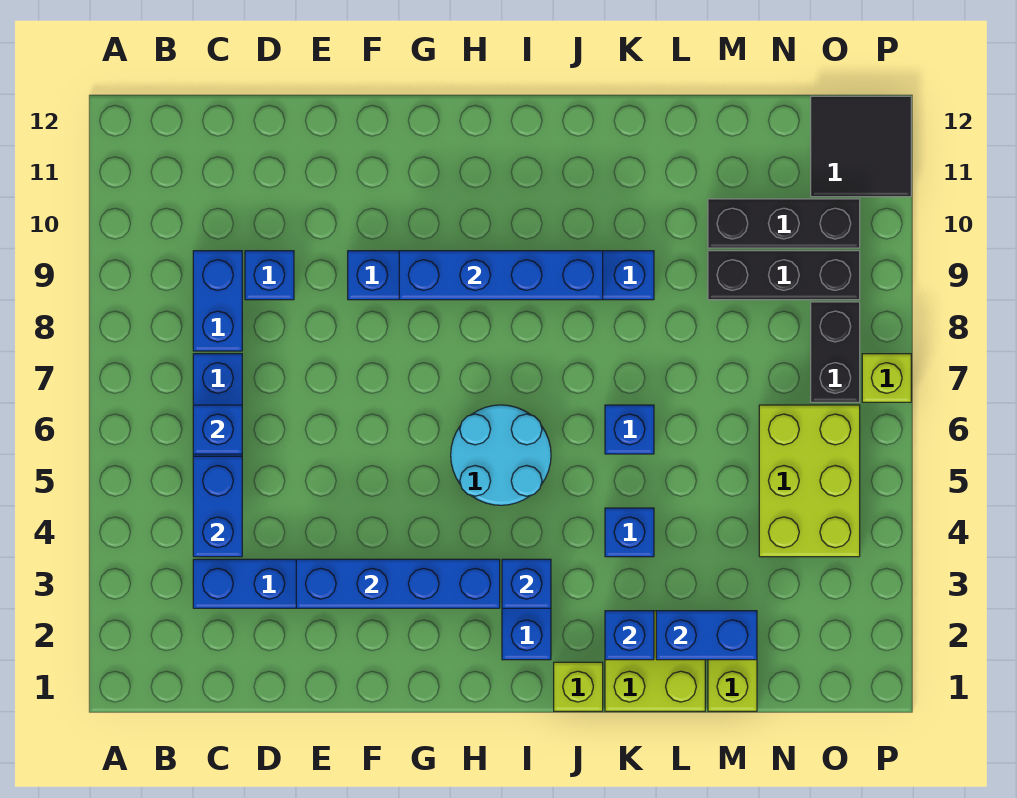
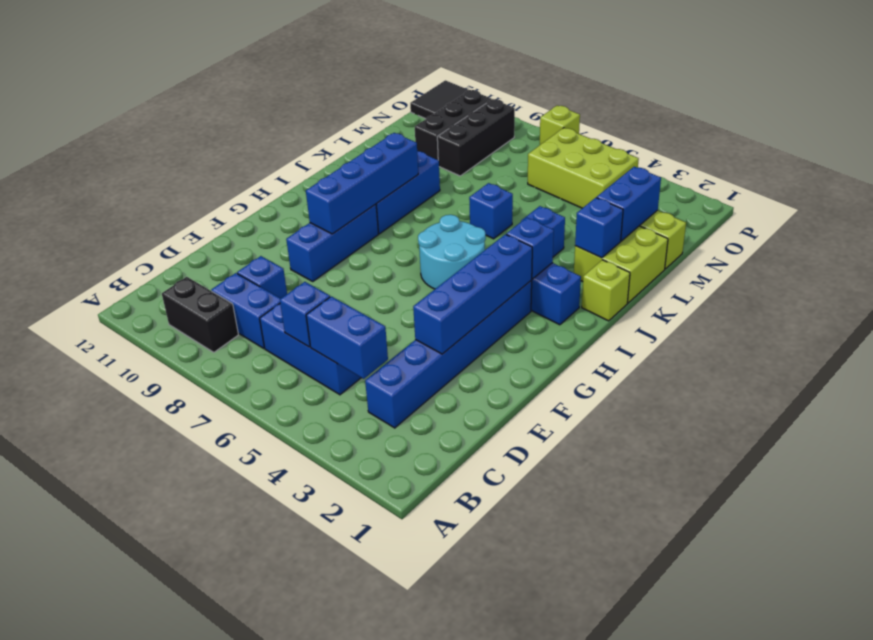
black brick O7:O8 level 1 -> black brick B9:B10 level 1

